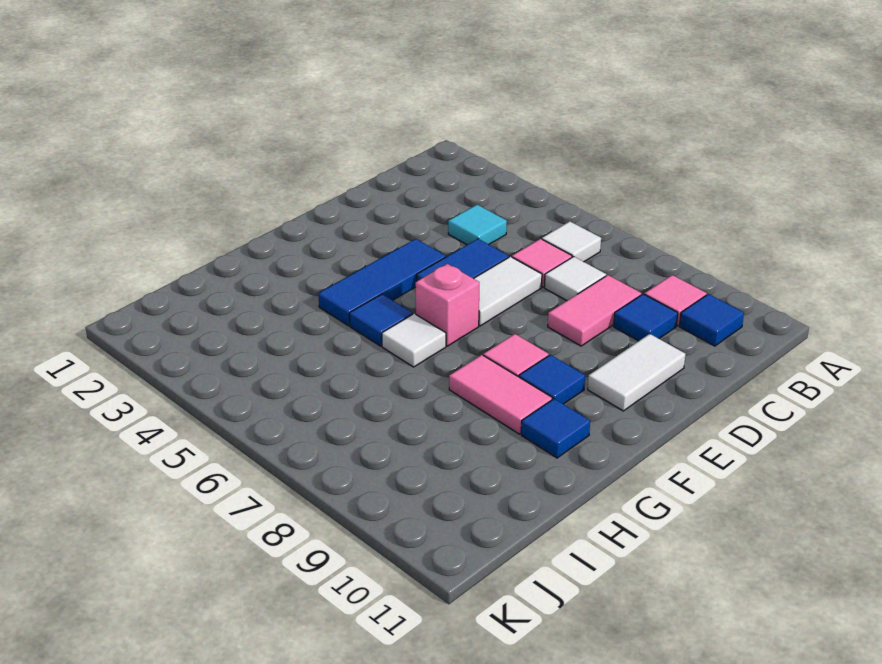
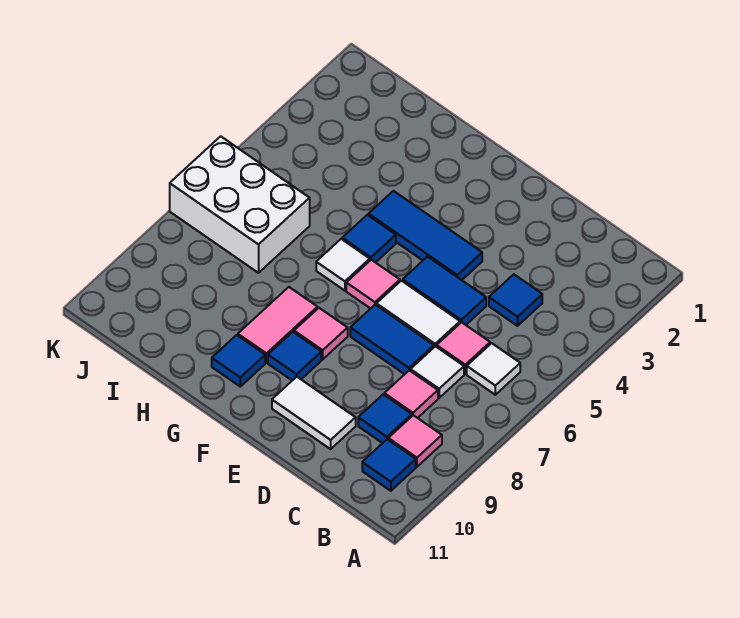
cyan tile C4 level 1 -> blue tile C4 level 1
pink tile C8:D8 level 1 -> pink tile C8 level 1
none -> blue tile D7:E7 level 1
pink brick F6 level 1 -> pink tile F6 level 1
none -> white brick I6:K7 level 1

